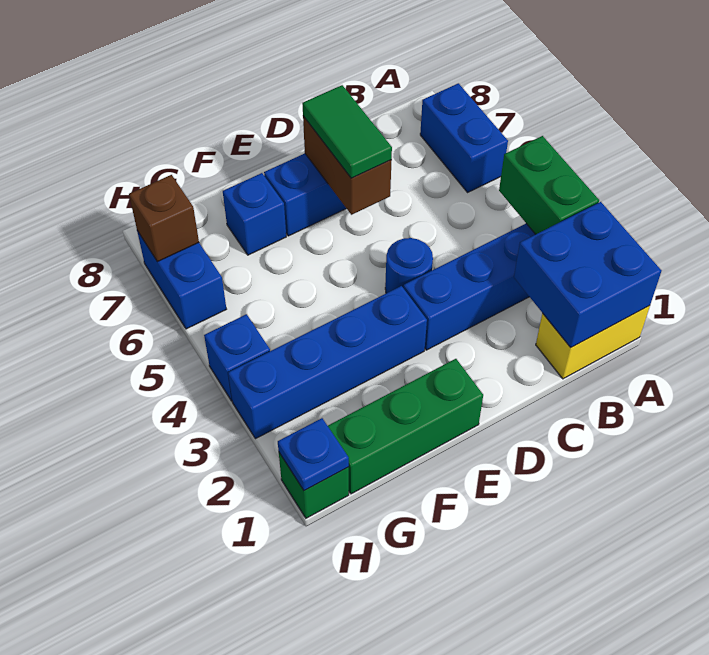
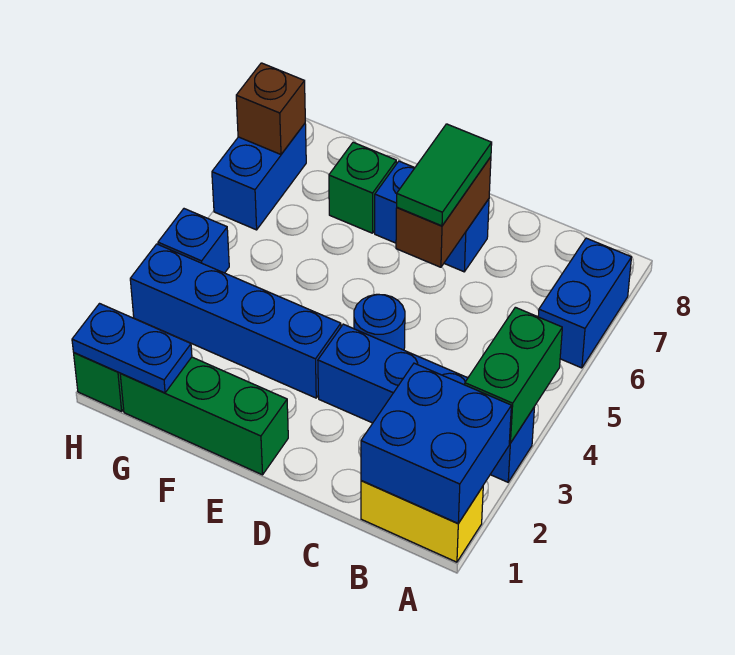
blue brick F7 level 1 -> green brick F7 level 1
blue plate H1 level 2 -> blue plate G1:H1 level 2

